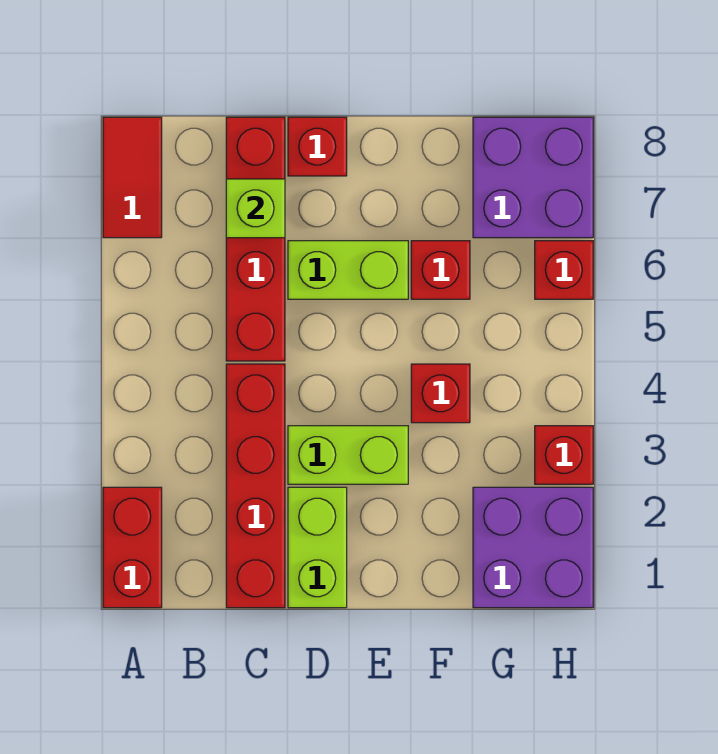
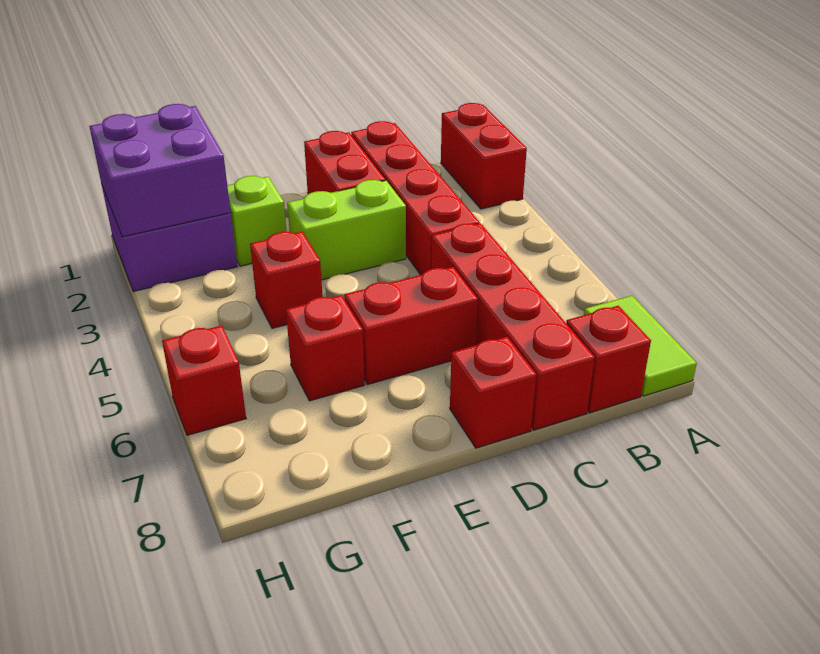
red tile A7:A8 level 1 -> lime tile A7:A8 level 1
lime brick C7 level 2 -> lime brick F2 level 1
lime brick D1:D2 level 1 -> red brick D1:D2 level 1
lime brick D6:E6 level 1 -> red brick D6:E6 level 1
purple brick G7:H8 level 1 -> purple brick G1:H2 level 2
red brick H3 level 1 -> red brick B8 level 1

